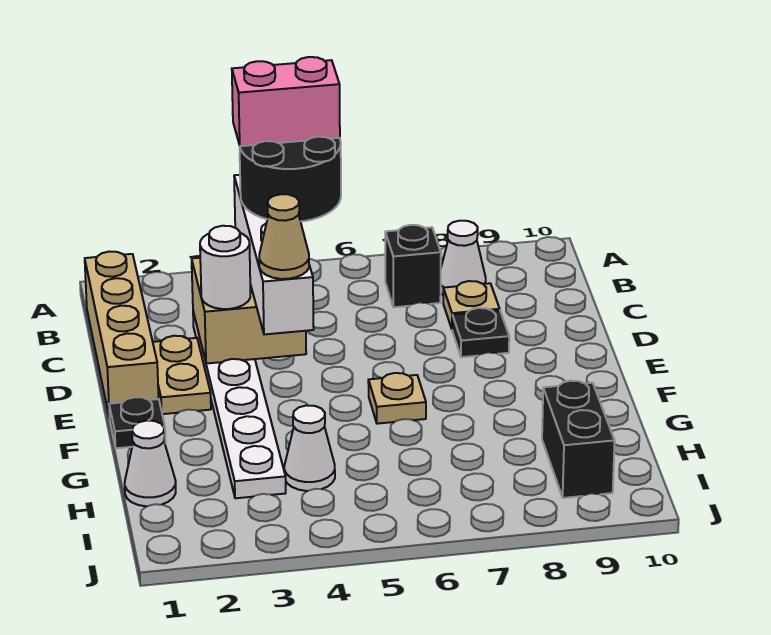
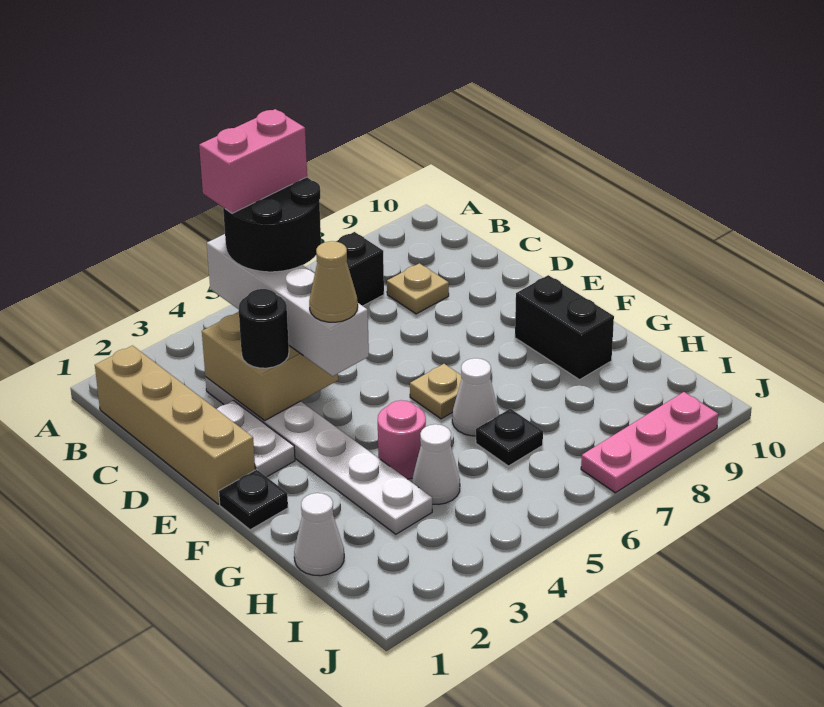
white cone B8 level 1 -> white cone G6 level 1
tan plate D2:E2 level 1 -> white plate D2:E2 level 1
white round brick D3 level 3 -> black round brick D3 level 3
black plate D8 level 1 -> black plate H6 level 1
none -> pink round brick G4 level 1
black brick H9:I9 level 1 -> black brick F9:G9 level 1
none -> pink plate J7:J9 level 1

